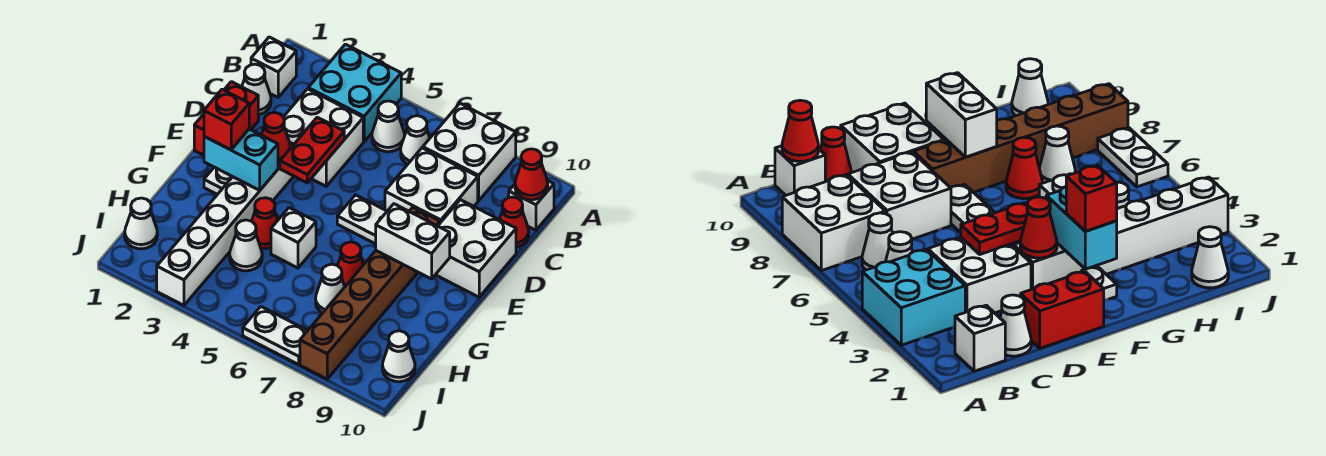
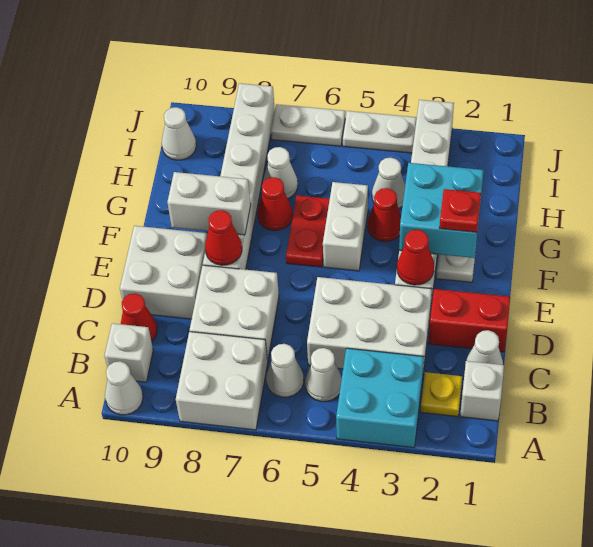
none -> yellow plate B2 level 1
red cone B10 level 2 -> red cone E8 level 2
white brick C3:D4 level 1 -> white brick C3:D5 level 1
red brick D1:E1 level 1 -> red brick D1:D2 level 1
red plate D4:E4 level 2 -> red plate F6:G6 level 1
white plate E6:E7 level 1 -> white plate J4:J5 level 1
brown brick E8:J8 level 1 -> white brick E8:J8 level 1
cyan brick F2:F3 level 2 -> cyan brick F2:G3 level 2
red brick F2 level 3 -> red plate F2 level 3
white brick G5 level 1 -> white brick F5:G5 level 1
white cone I1 level 1 -> white cone A10 level 1

